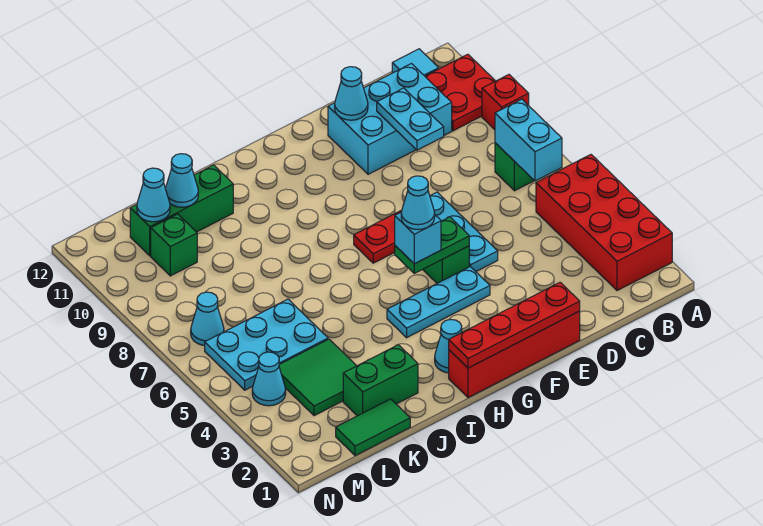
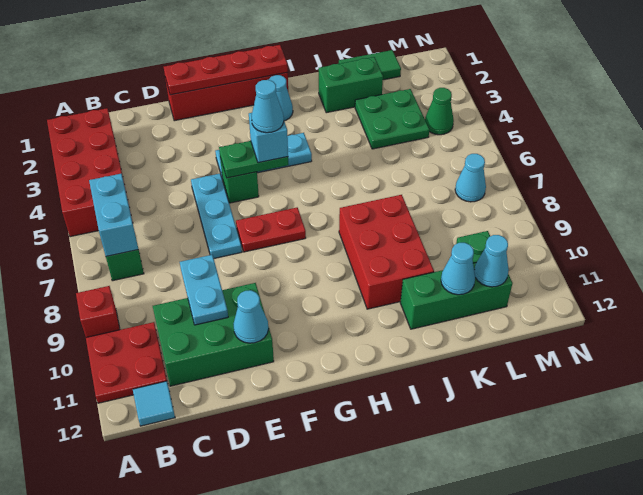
cyan brick C10:E11 level 1 -> green brick C10:E11 level 1
none -> red brick I8:J10 level 1
green tile K3:L4 level 1 -> green plate K3:L4 level 1
cyan plate K5:M6 level 1 -> none
cyan cone M4 level 1 -> green cone M4 level 1

